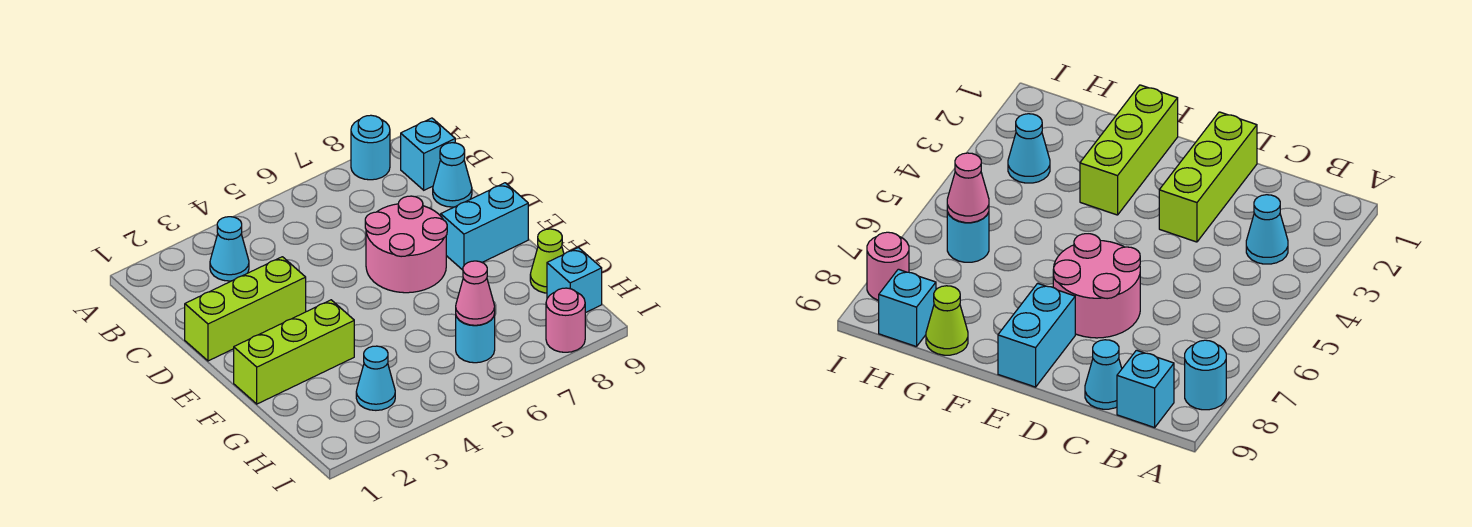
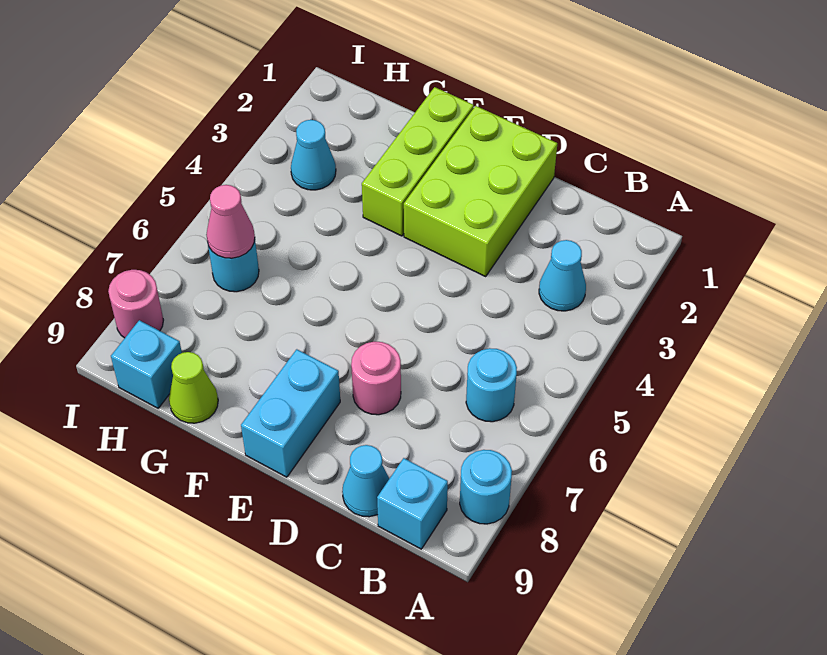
none -> cyan round brick B6 level 1
lime brick D1:D3 level 1 -> lime brick D1:E3 level 1
pink round brick D6:E7 level 1 -> pink round brick D7 level 1

